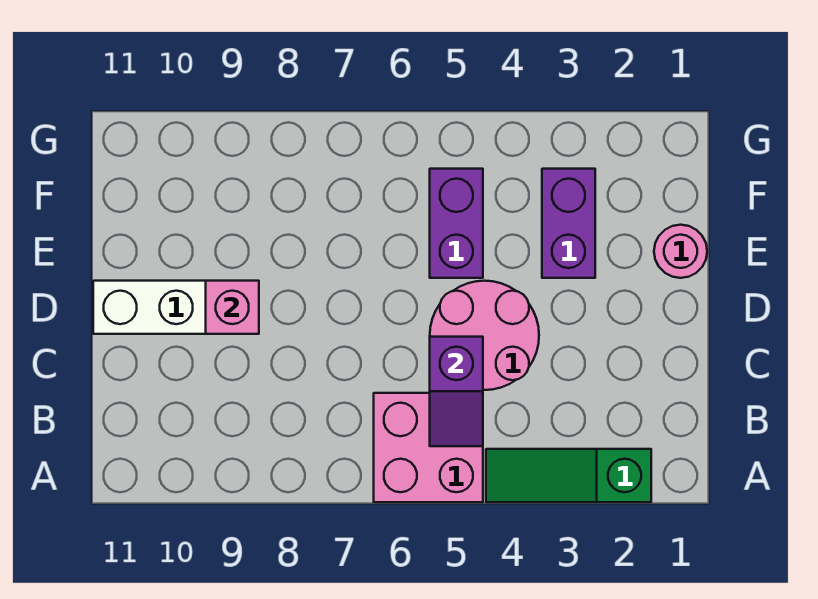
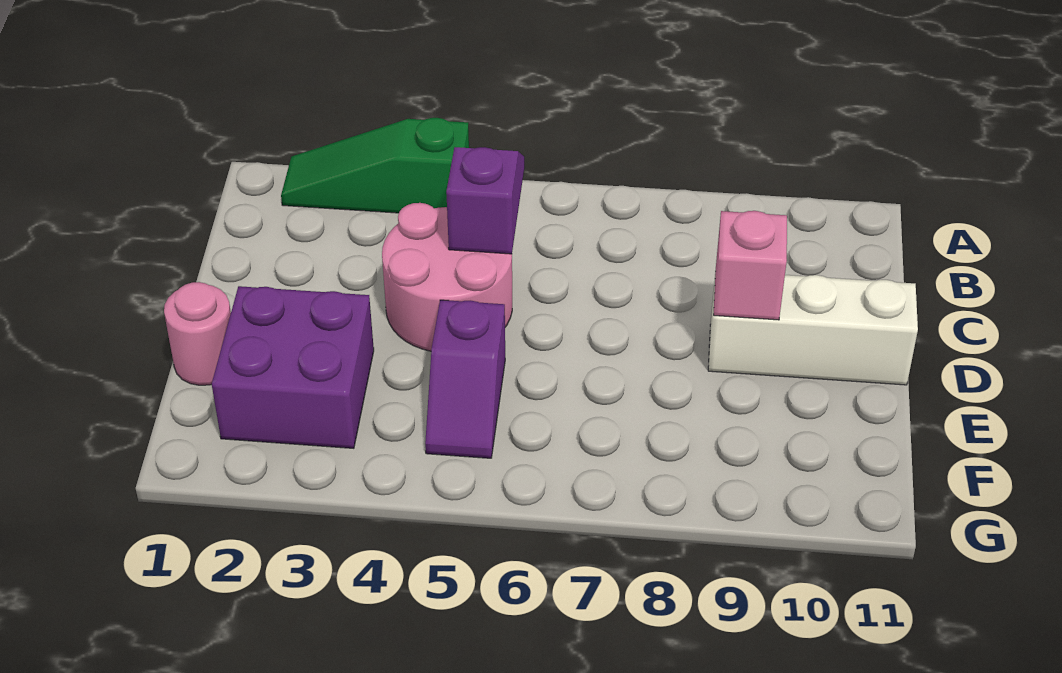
green slope A2:A4 level 1 top 2 -> green slope A2:A4 level 1 top 4
pink brick A5:B6 level 1 -> none
purple brick E3:F3 level 1 -> purple brick E2:F3 level 1
purple brick E5:F5 level 1 -> purple slope E5:F5 level 1 top E

